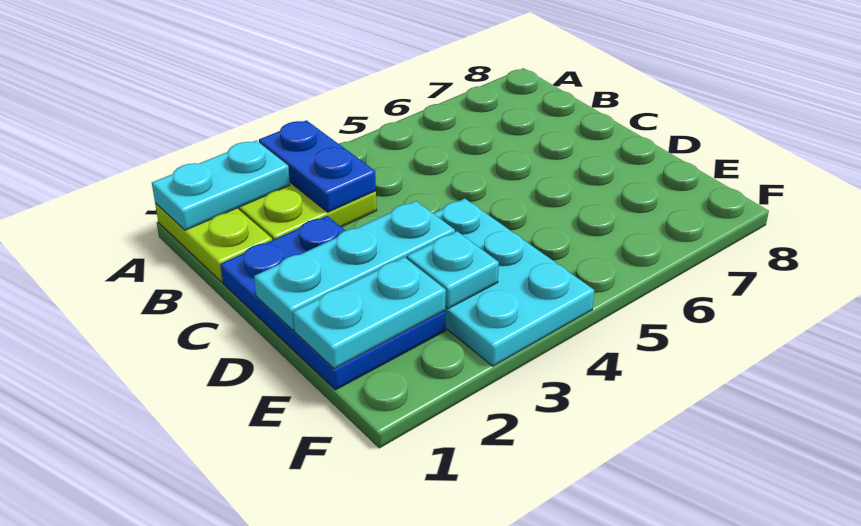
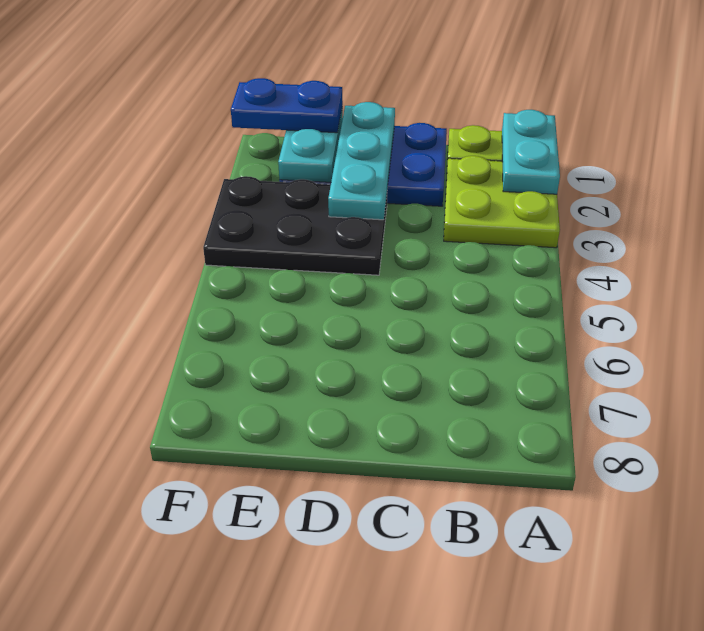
blue plate A3:B3 level 2 -> blue plate E1:F1 level 3
cyan plate D3:F4 level 1 -> black plate D3:F4 level 1
cyan plate E3 level 2 -> none

